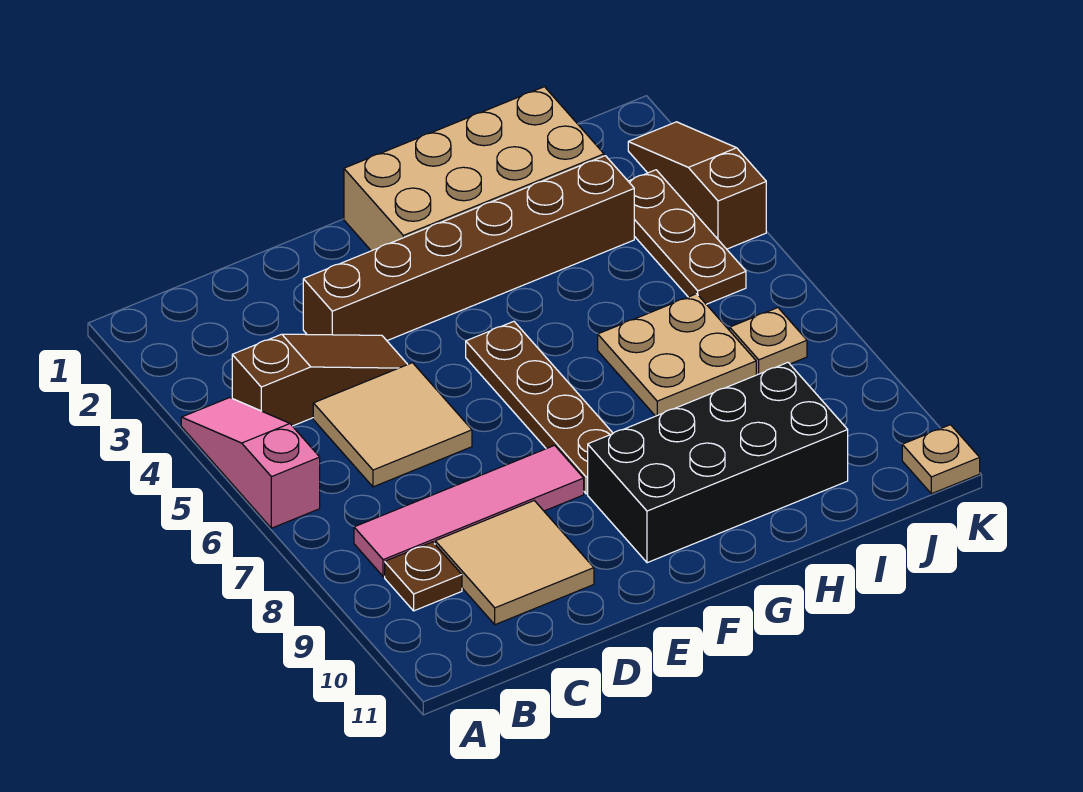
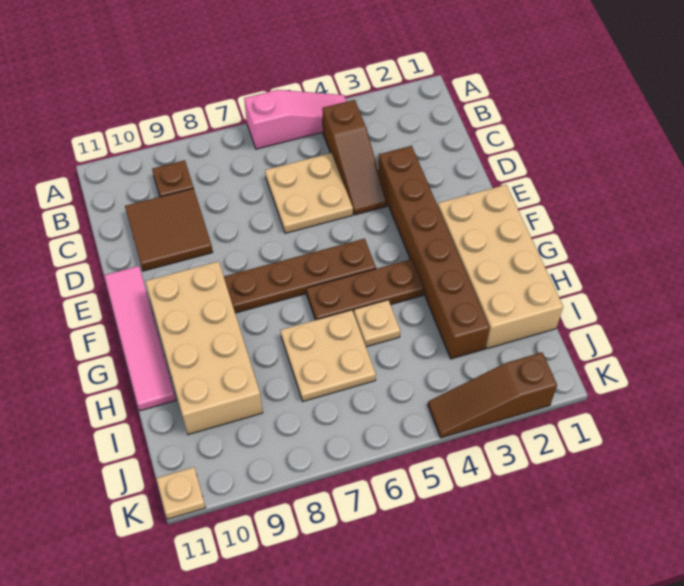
pink tile B8:E8 level 1 -> pink tile E11:H11 level 1
tan tile C5:D6 level 1 -> tan plate C5:D6 level 1
tan tile C9:D10 level 1 -> brown tile C9:D10 level 1
black brick F9:I10 level 1 -> tan brick F9:I10 level 1
brown plate J3:J5 level 1 -> brown plate G4:G6 level 1
tan plate J7 level 1 -> tan plate H5 level 1
brown slope K2:K4 level 1 top 4 -> brown slope K2:K4 level 1 top 2

